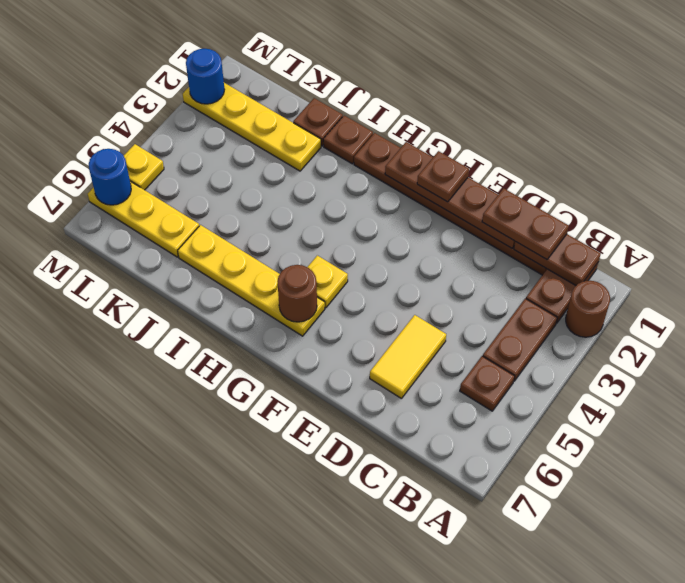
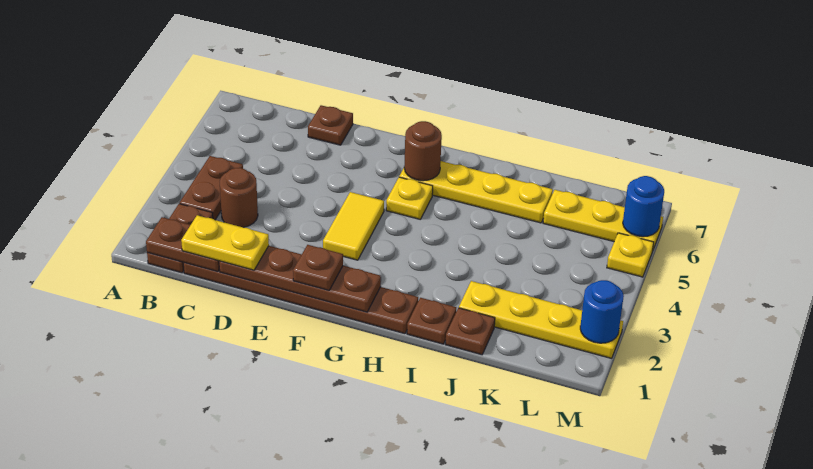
brown round brick A2 level 1 -> brown round brick C3 level 1
brown plate B5 level 1 -> brown plate D7 level 1
brown plate C1:D1 level 3 -> yellow plate C1:D1 level 3
yellow tile D5:D6 level 1 -> yellow tile F3:F4 level 1

